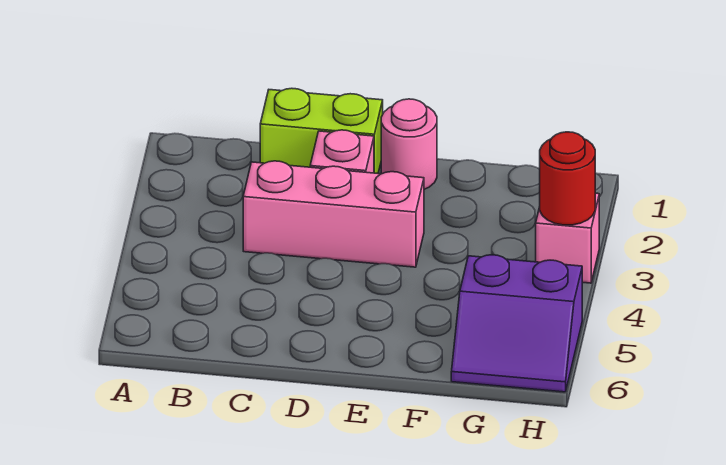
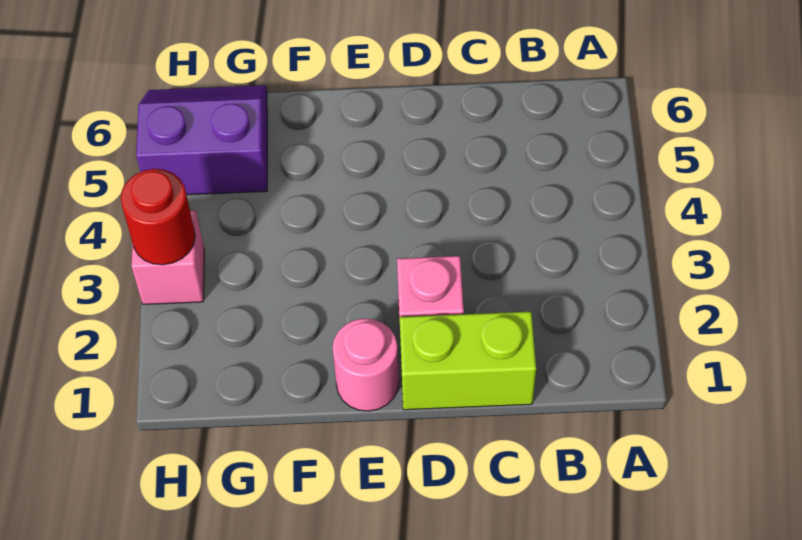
pink brick C3:E3 level 1 -> none

